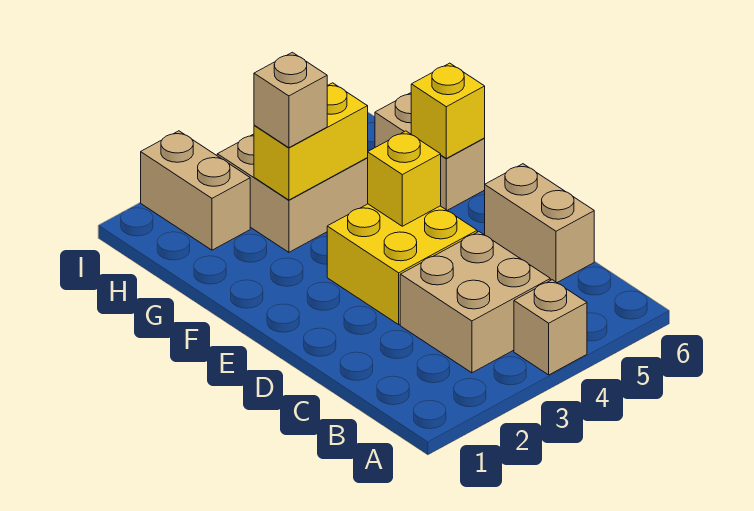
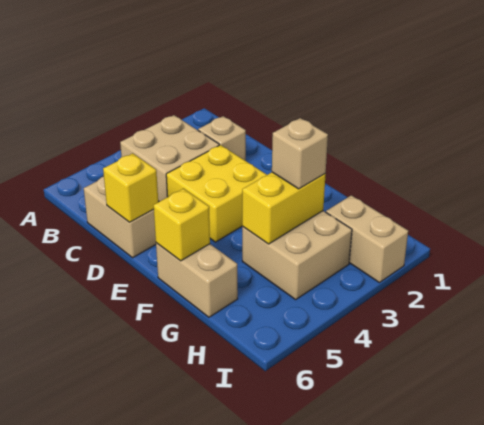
tan brick A4 level 1 -> tan brick C2 level 1
yellow brick E4 level 2 -> yellow brick D6 level 2

